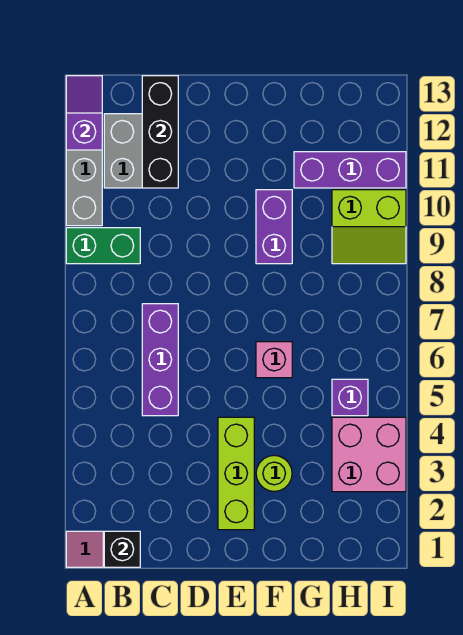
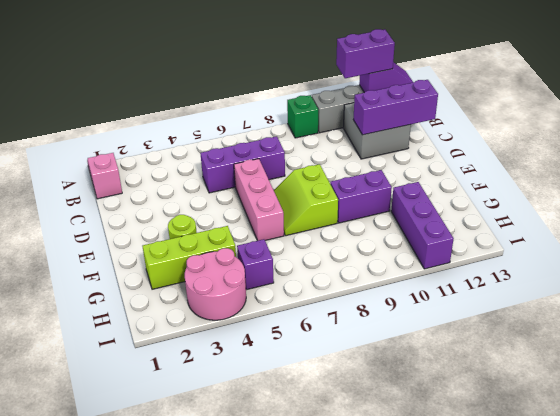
green brick A9:B9 level 1 -> green brick A9 level 1
none -> purple brick A11:A12 level 3
black brick B1 level 2 -> none
black brick C11:C13 level 2 -> purple brick C11:C13 level 2
lime brick E2:E4 level 1 -> lime brick G2:G4 level 1
pink brick F6 level 1 -> pink brick D6:F6 level 1
pink brick H3:I4 level 1 -> pink round brick H3:I4 level 1
lime slope H9:I10 level 1 top 10 -> lime slope E7:F8 level 1 top 8

